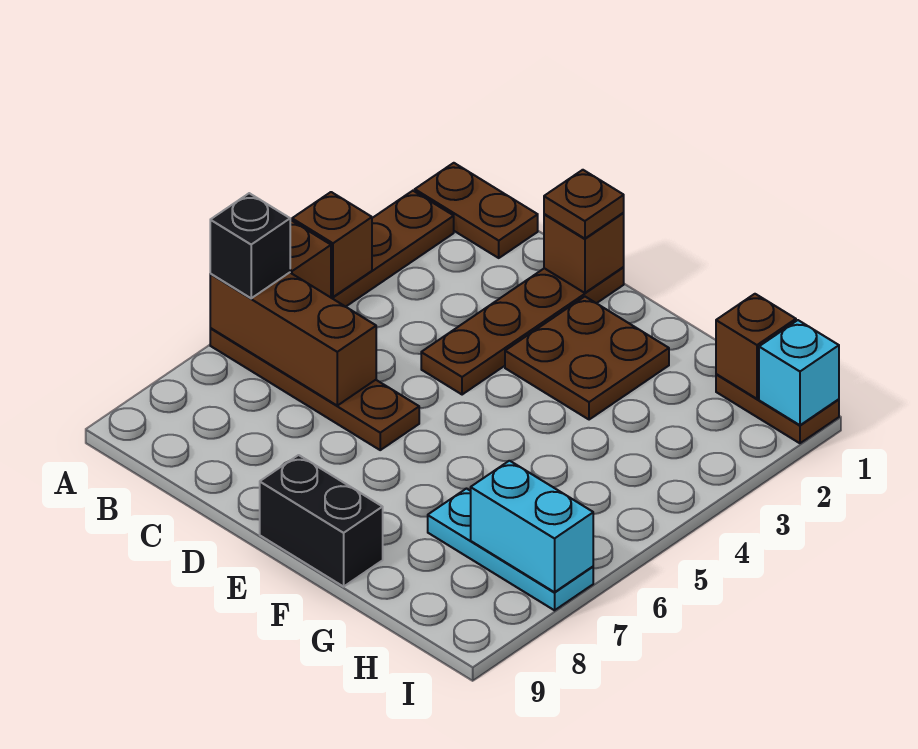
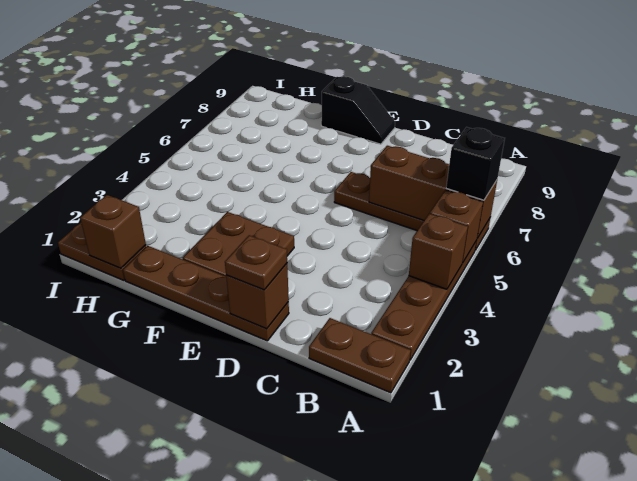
brown plate D1:D4 level 1 -> brown plate D1:G1 level 1
black brick E9:F9 level 1 -> black slope E9:F9 level 1 top F
cyan plate G7:I7 level 1 -> none
cyan brick H7:I7 level 2 -> none
cyan brick I1 level 2 -> none

